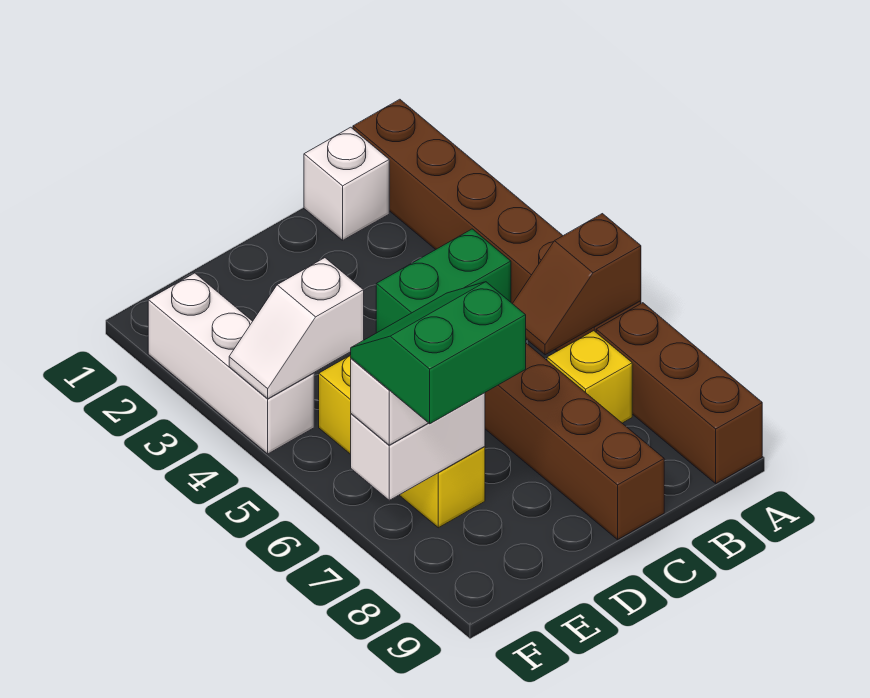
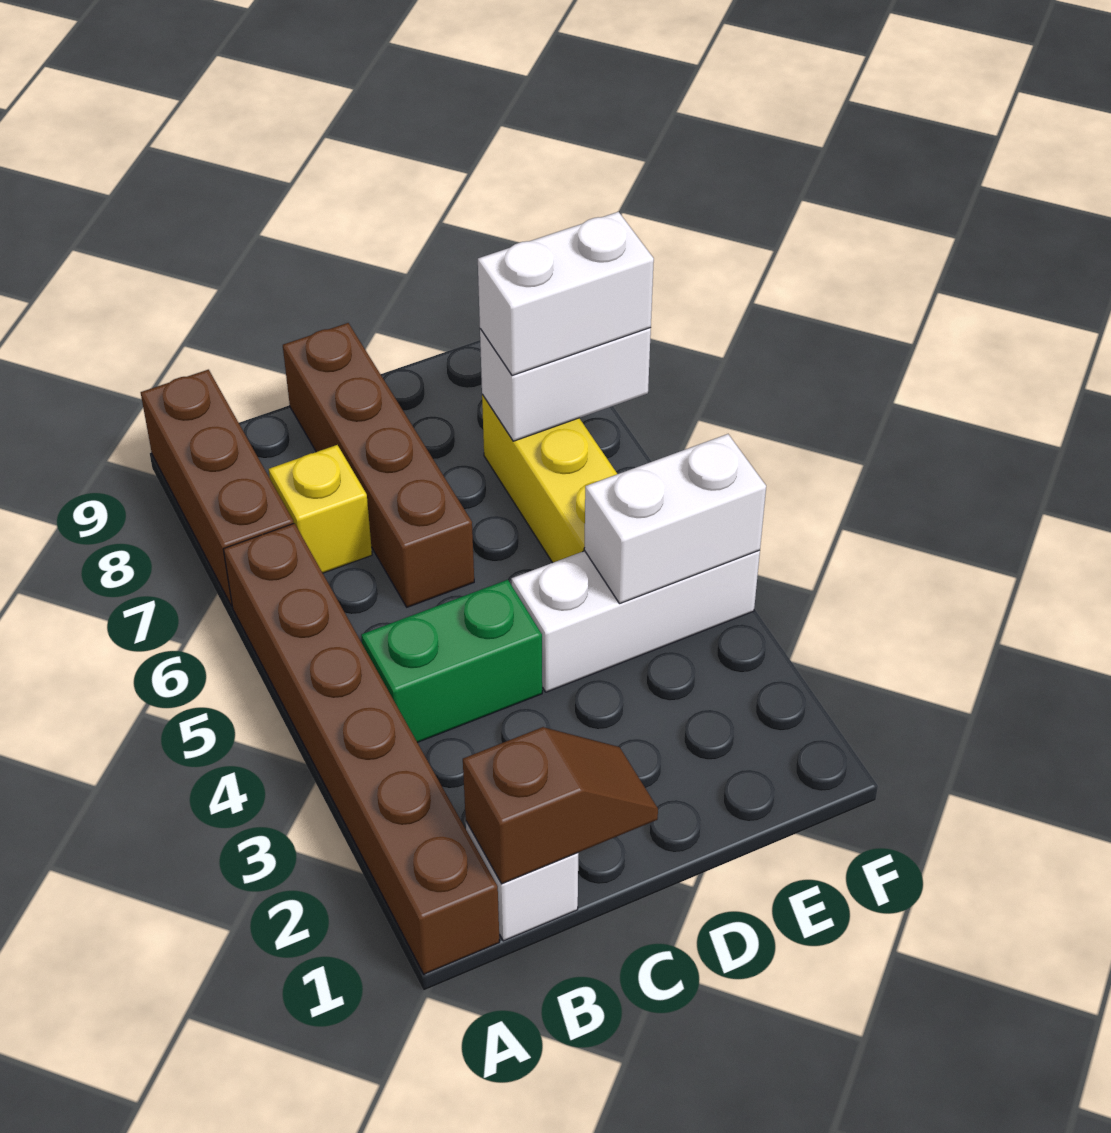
brown slope A6:B6 level 2 top A -> brown slope B1:C1 level 2 top B
white slope E4:F4 level 2 top E -> white brick E4:F4 level 2
green slope E7:F8 level 4 top 8 -> none
white brick F2:F4 level 1 -> white brick D4:F4 level 1

